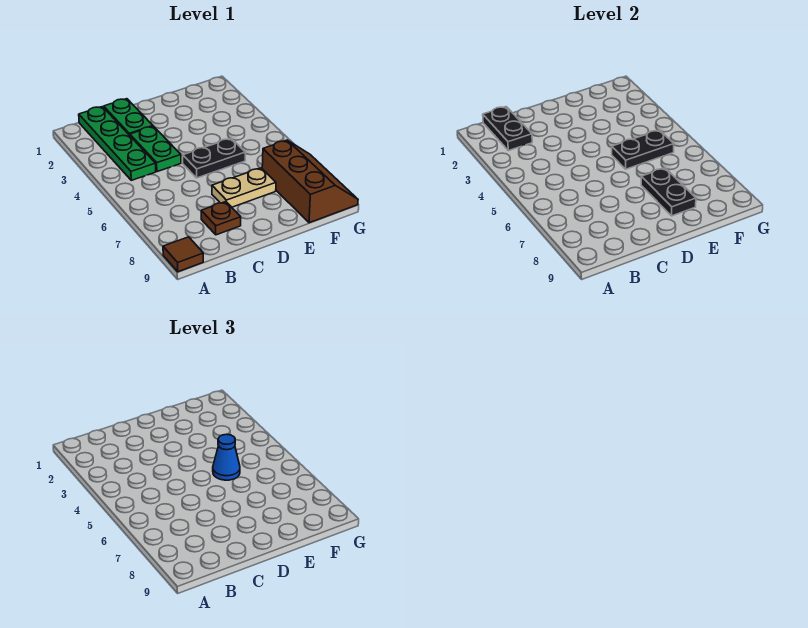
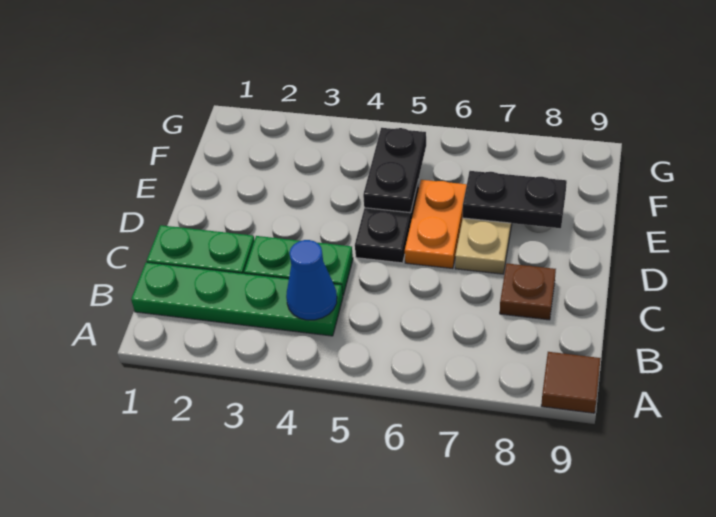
black plate B1:B2 level 2 -> none
none -> orange plate D6:E6 level 1
blue cone E5 level 3 -> blue cone B4 level 2
brown slope F7:G9 level 1 top F -> none

